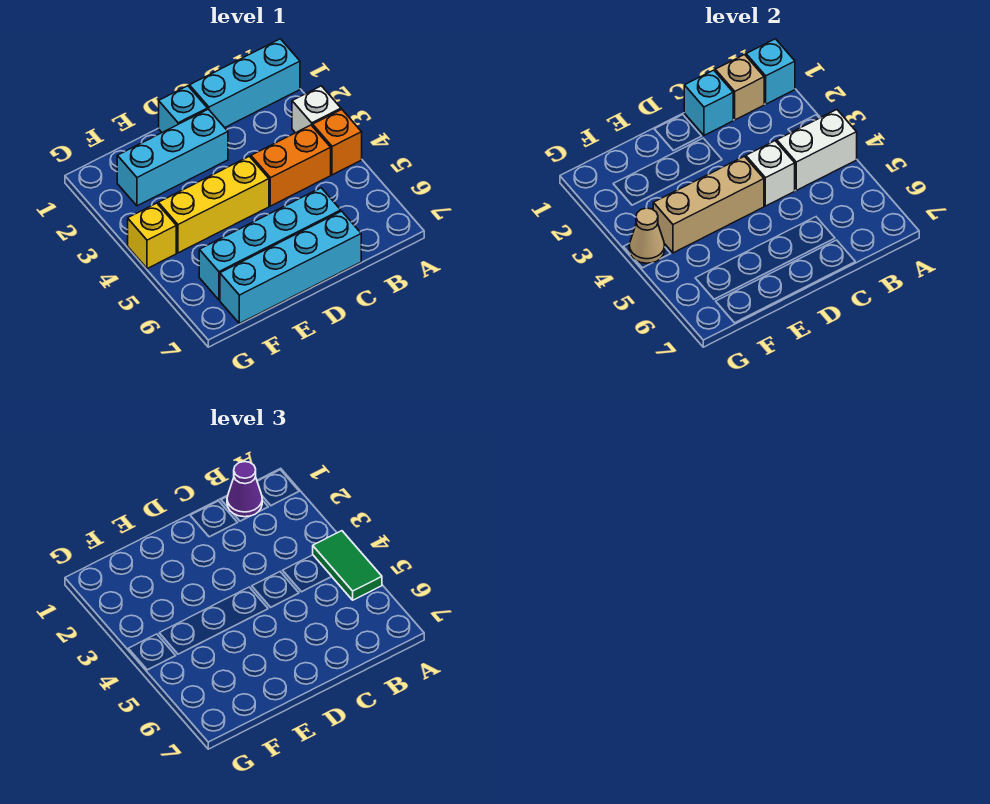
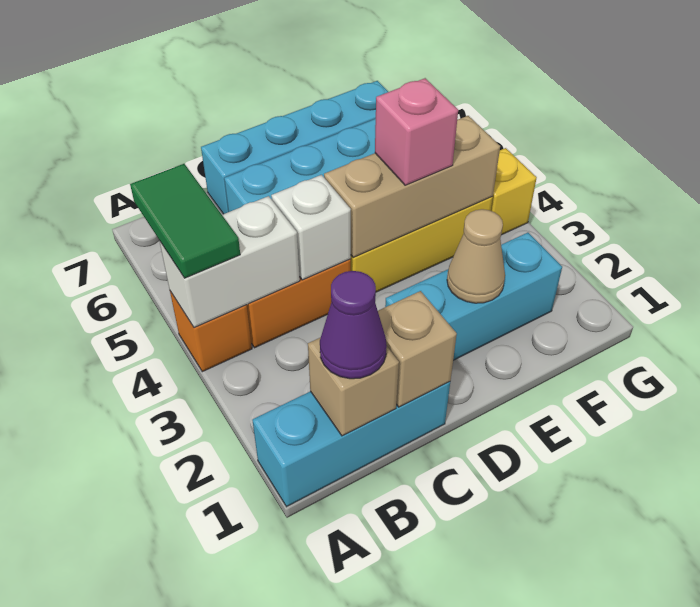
cyan brick A1 level 2 -> none
white brick A3 level 1 -> none
cyan brick C1 level 2 -> tan brick C1 level 2
cyan brick D1 level 1 -> none
none -> pink brick E4 level 3
tan cone G4 level 2 -> tan cone E2 level 2

